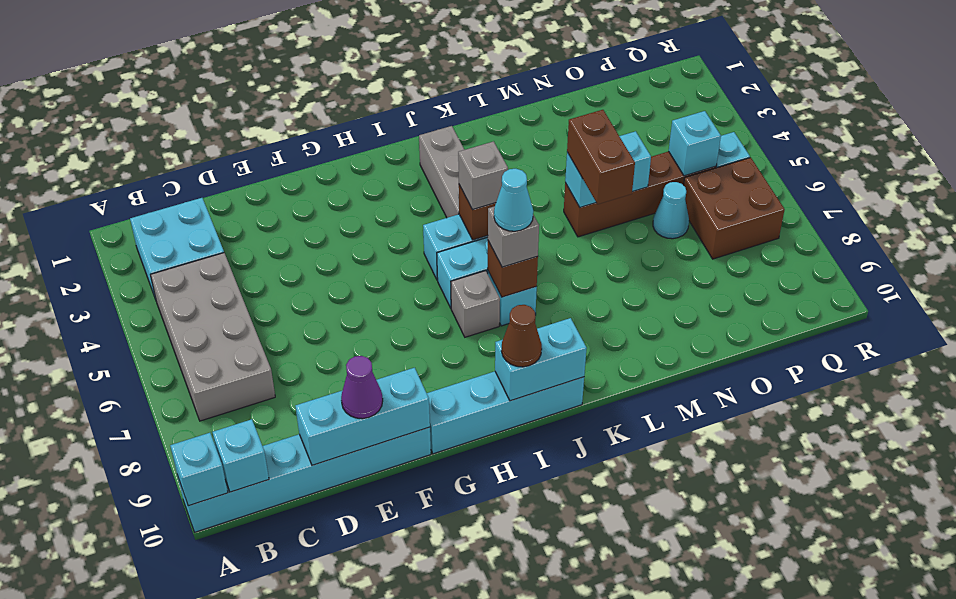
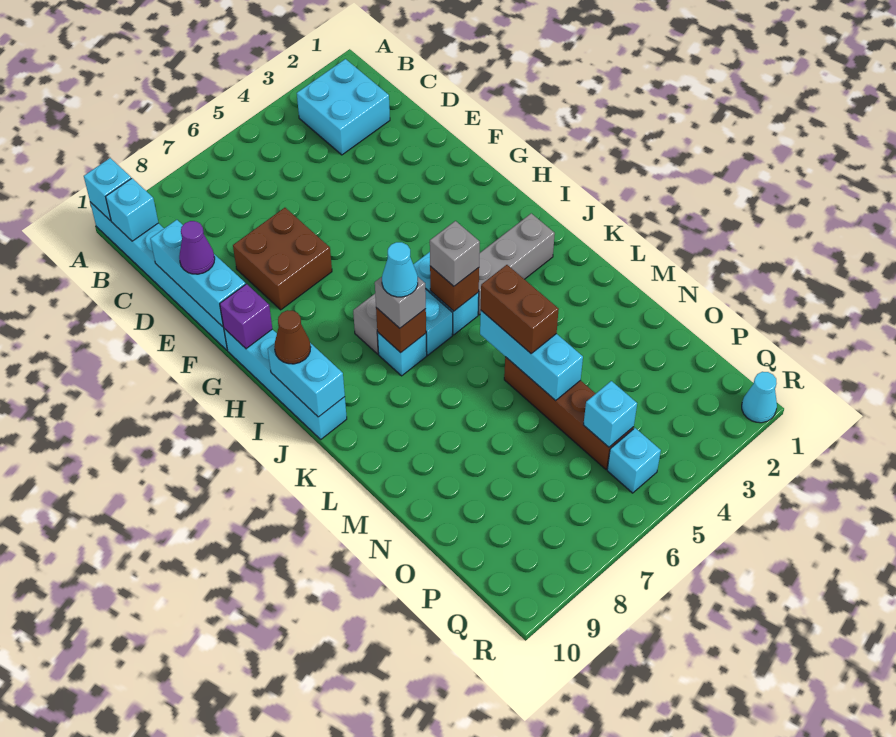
grey brick B4:C7 level 1 -> none
none -> purple brick G10 level 2
cyan brick M5:N5 level 2 -> cyan brick L5:N5 level 2
brown brick M5:M6 level 3 -> brown brick L5:M5 level 3
cyan cone O6 level 1 -> cyan cone R1 level 1
brown brick P6:Q7 level 1 -> brown brick E7:F8 level 1

